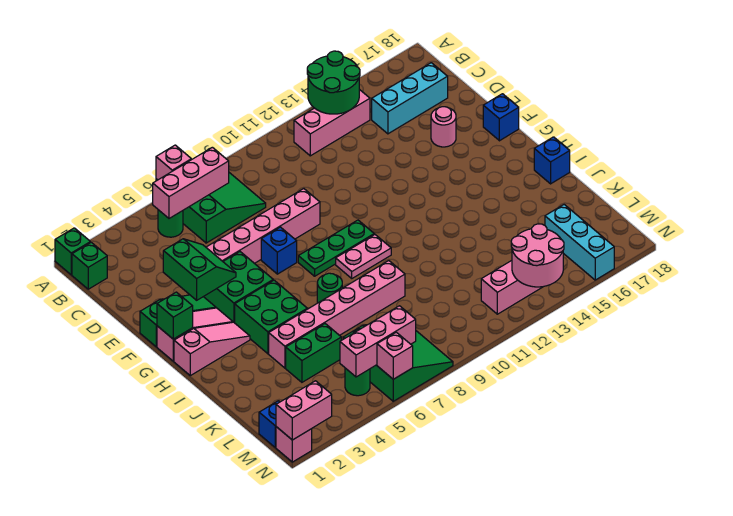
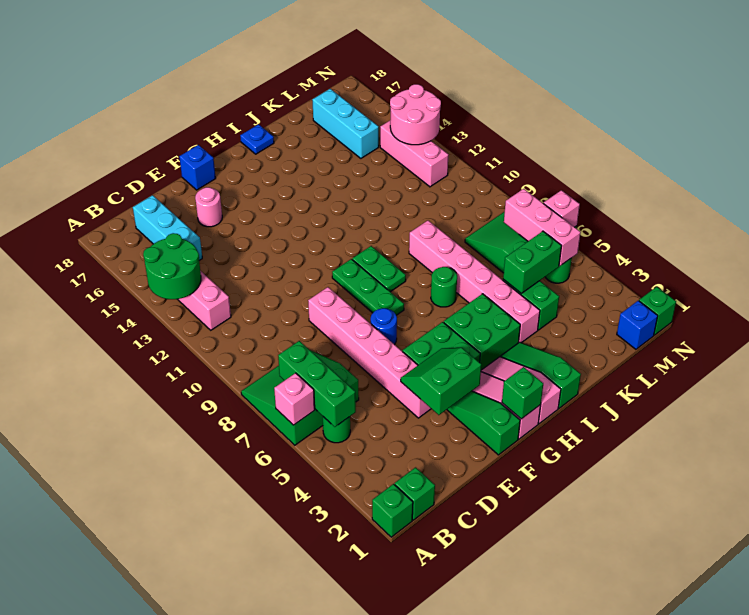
pink brick B5:B7 level 2 -> green brick B5:B7 level 2
blue brick F7 level 1 -> blue round brick F7 level 1
pink plate H9:H10 level 1 -> green plate H9:H10 level 1
none -> green slope I1:I3 level 1 top 1
blue brick I18 level 1 -> blue plate I18 level 1
none -> green brick K5:L5 level 2
cyan brick L16:N16 level 1 -> cyan brick L15:L17 level 1
pink brick N1 level 1 -> green brick N1 level 1
pink brick N1:N2 level 2 -> none

